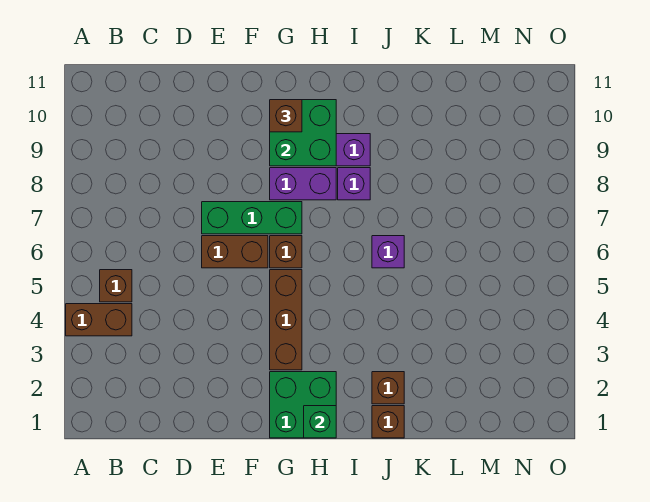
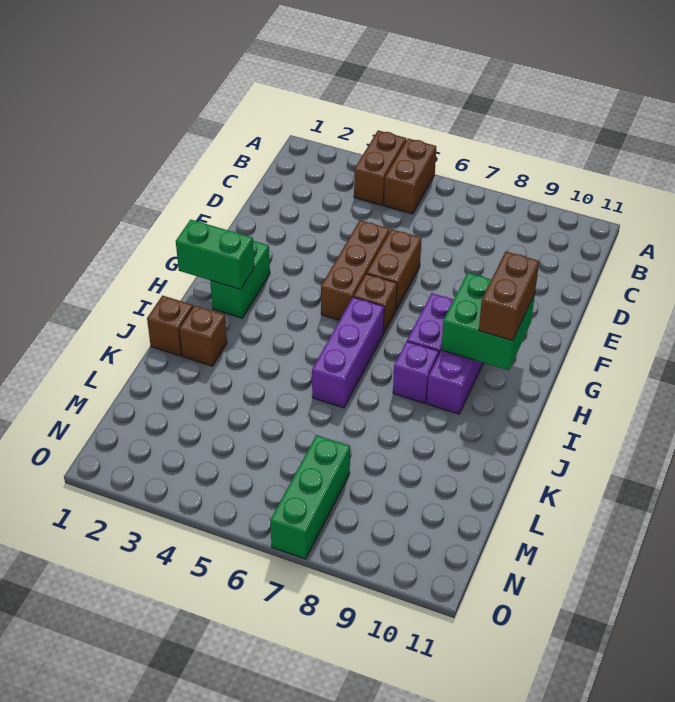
brown brick B5 level 1 -> brown brick A5:B5 level 1
green brick E7:G7 level 1 -> green brick M7:O7 level 1
green brick G1:H2 level 1 -> green brick G2:H2 level 1
brown brick G3:G5 level 1 -> brown brick E5:G5 level 1
brown brick G10 level 3 -> brown brick G10:H10 level 3
green brick H1 level 2 -> green brick H1:H2 level 2
purple brick J6 level 1 -> purple brick H6:J6 level 1

